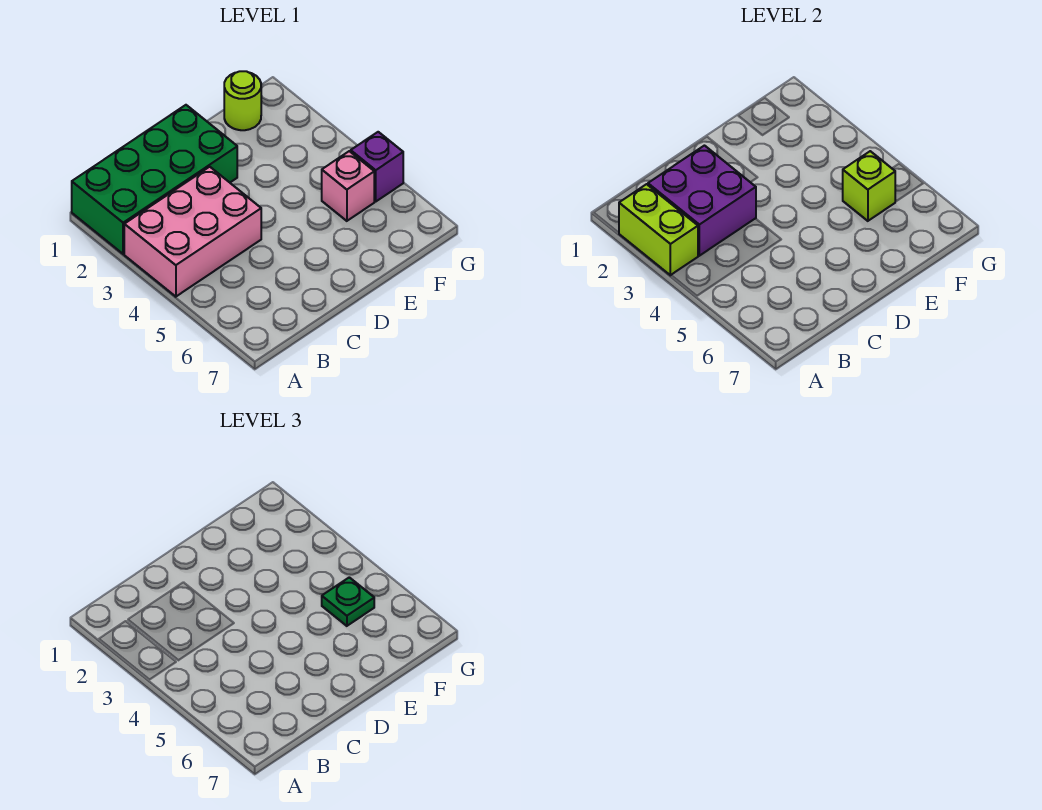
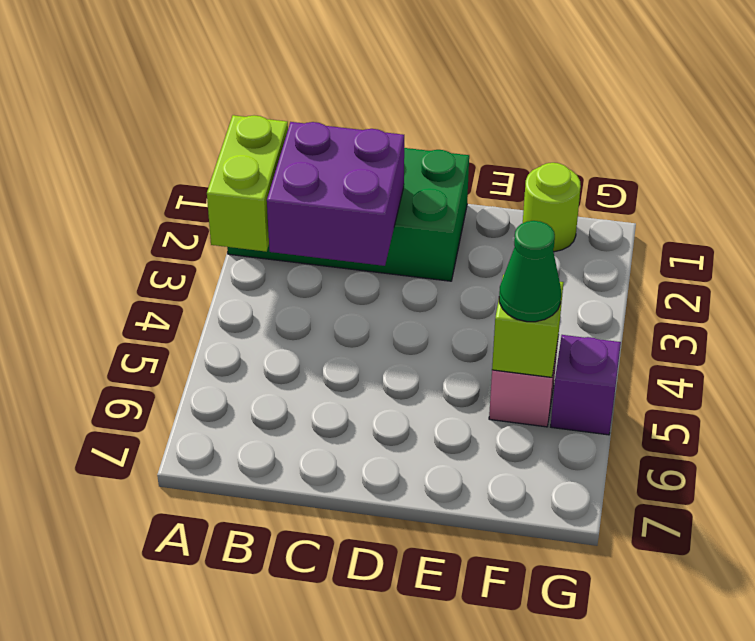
pink brick A3:C4 level 1 -> none
green plate F5 level 3 -> green cone F5 level 3

